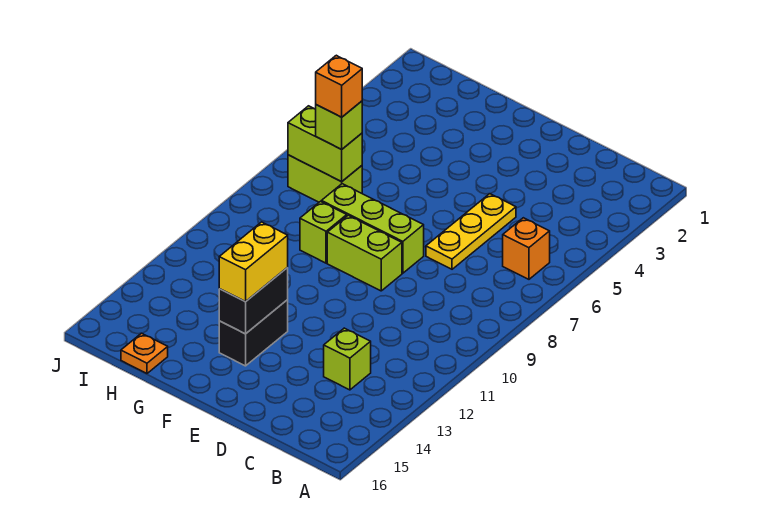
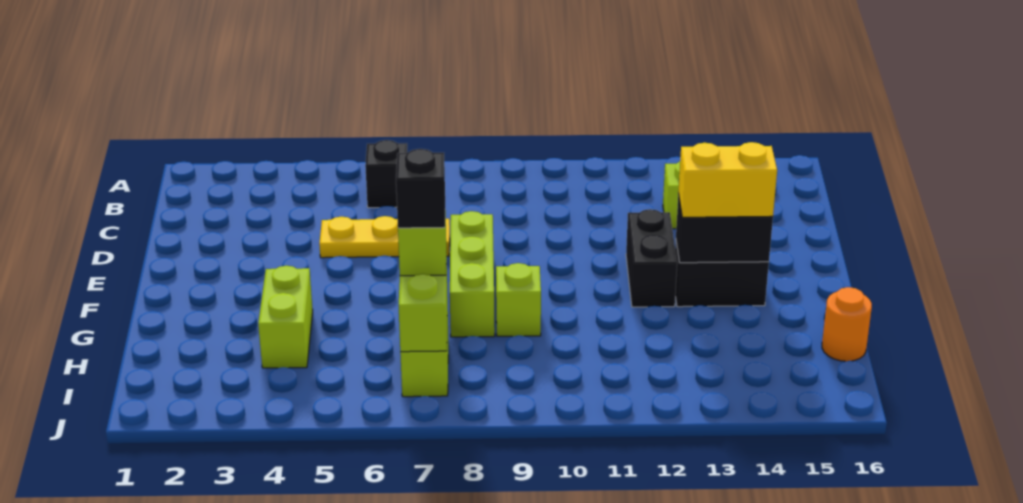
orange brick B6 level 1 -> black brick B6 level 1
lime brick E9:F9 level 1 -> lime brick G4:H4 level 1
none -> black brick E12:F12 level 1
orange brick H7 level 4 -> black brick H7 level 4
orange plate H16 level 1 -> orange round brick H16 level 1

